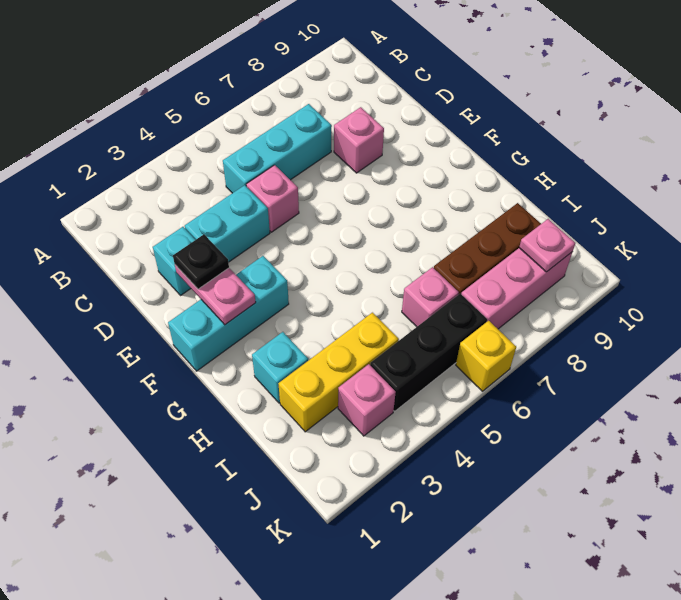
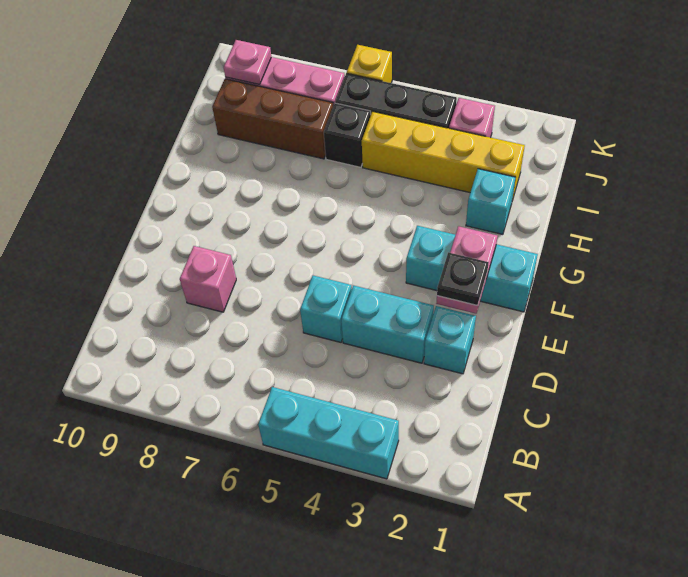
cyan brick C5:C7 level 1 -> cyan brick A3:A5 level 1
pink brick D5 level 1 -> cyan brick D5 level 1
yellow brick I2:I4 level 1 -> yellow brick I2:I5 level 1
pink brick I6 level 1 -> black brick I6 level 1

